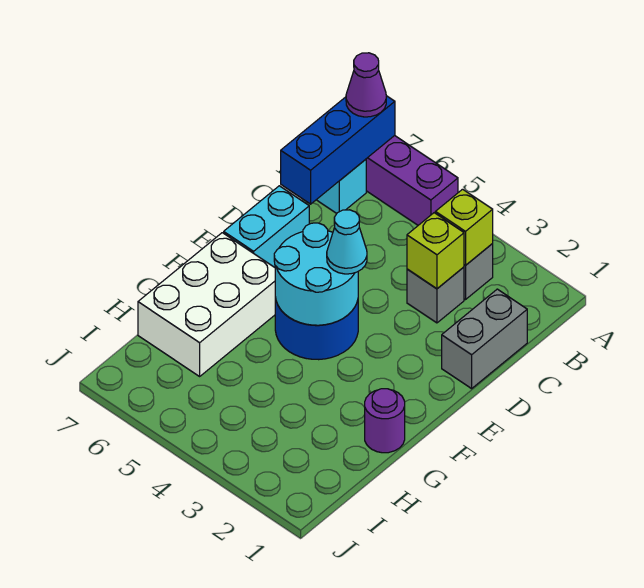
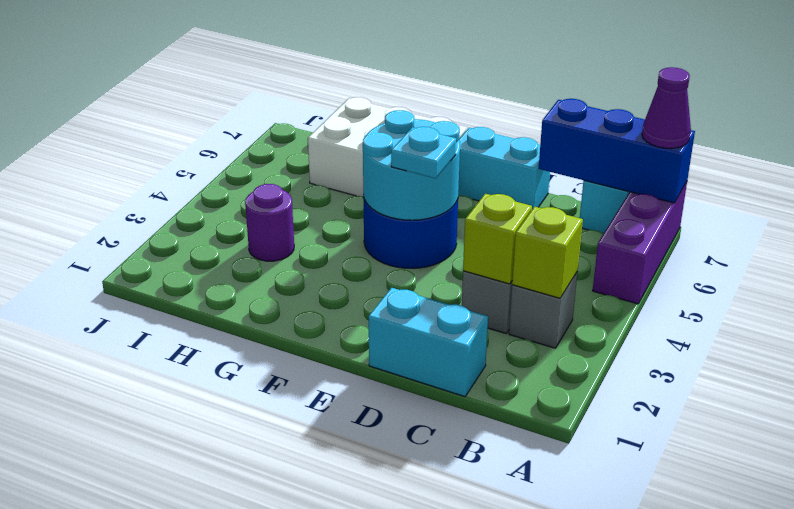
grey brick C1:D1 level 1 -> cyan brick C1:D1 level 1
cyan cone E4 level 3 -> cyan plate E4 level 3
purple round brick G1 level 1 -> purple round brick H3 level 1

